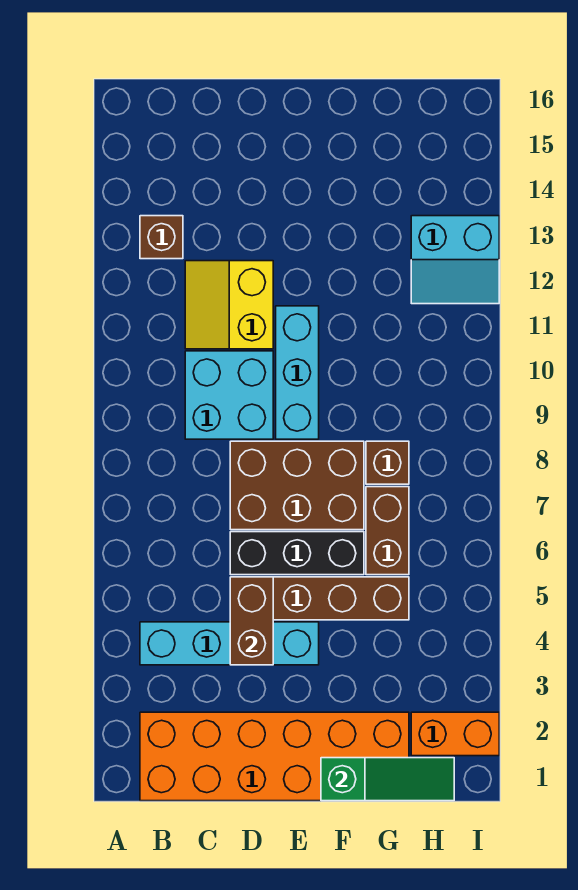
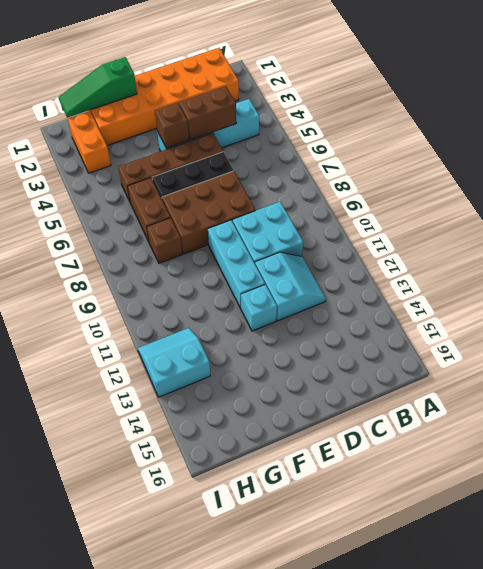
brown brick B13 level 1 -> brown brick E4 level 2
yellow slope C11:D12 level 1 top D -> cyan slope C11:D12 level 1 top D
brown brick D4:D5 level 2 -> brown brick C4:D4 level 2
none -> cyan brick E12 level 1
orange brick H2:I2 level 1 -> orange brick H2:H3 level 1

